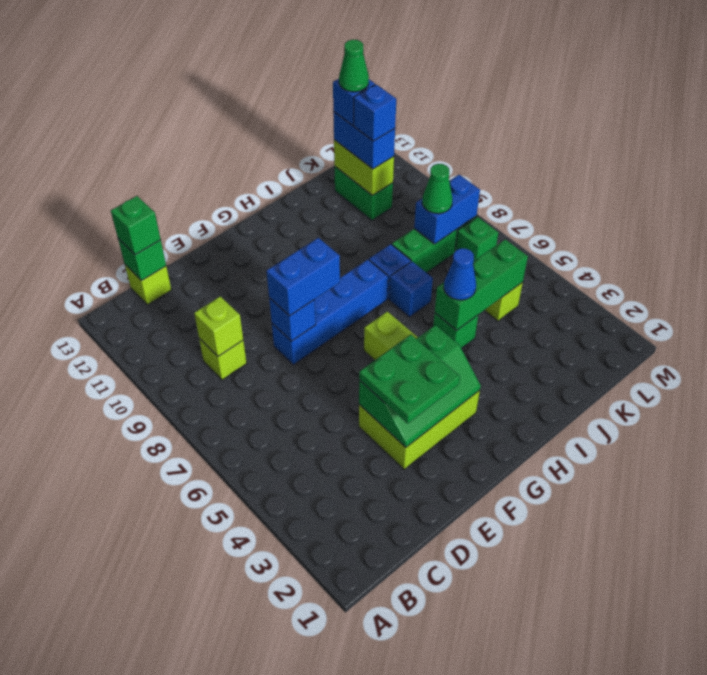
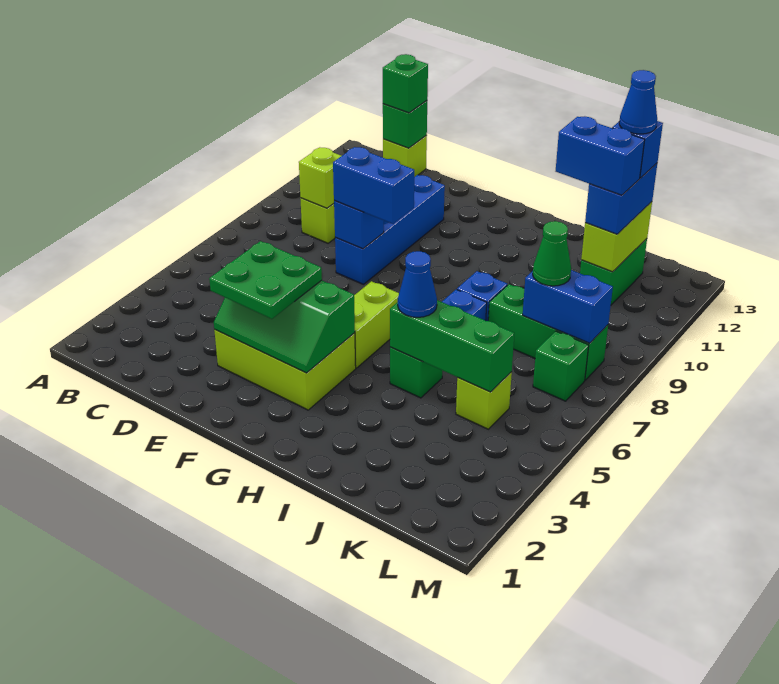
blue brick E8:H8 level 1 -> blue brick E8:E11 level 1
blue brick K11 level 4 -> blue brick J11:K11 level 4
green cone K12 level 5 -> blue cone K12 level 5

